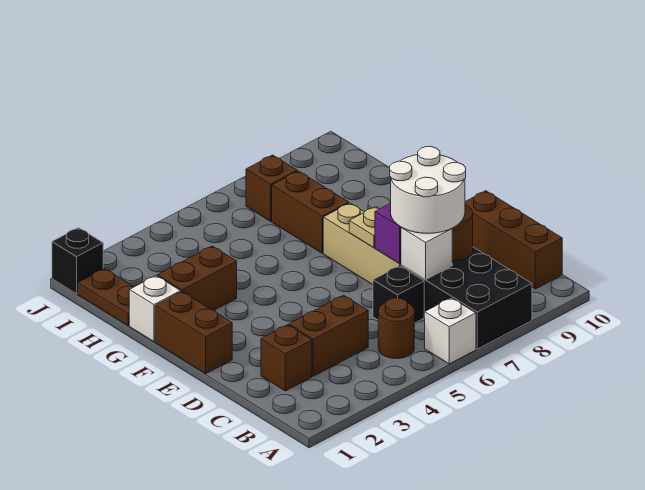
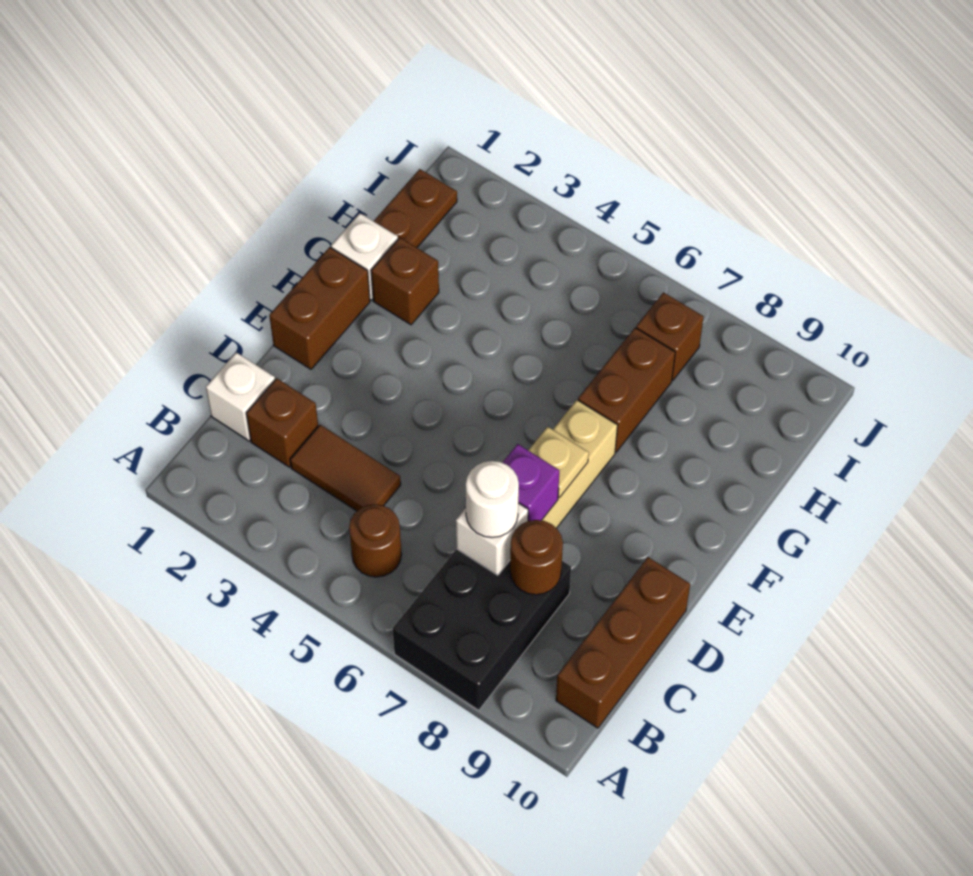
white brick A6 level 1 -> white brick C1 level 1
brown brick C3:C4 level 1 -> brown tile C3:C4 level 1
black brick C6 level 1 -> none
white round brick C7:D8 level 3 -> white round brick C7 level 3
brown brick G2:G3 level 1 -> brown brick G2 level 1
black brick J1 level 1 -> none

